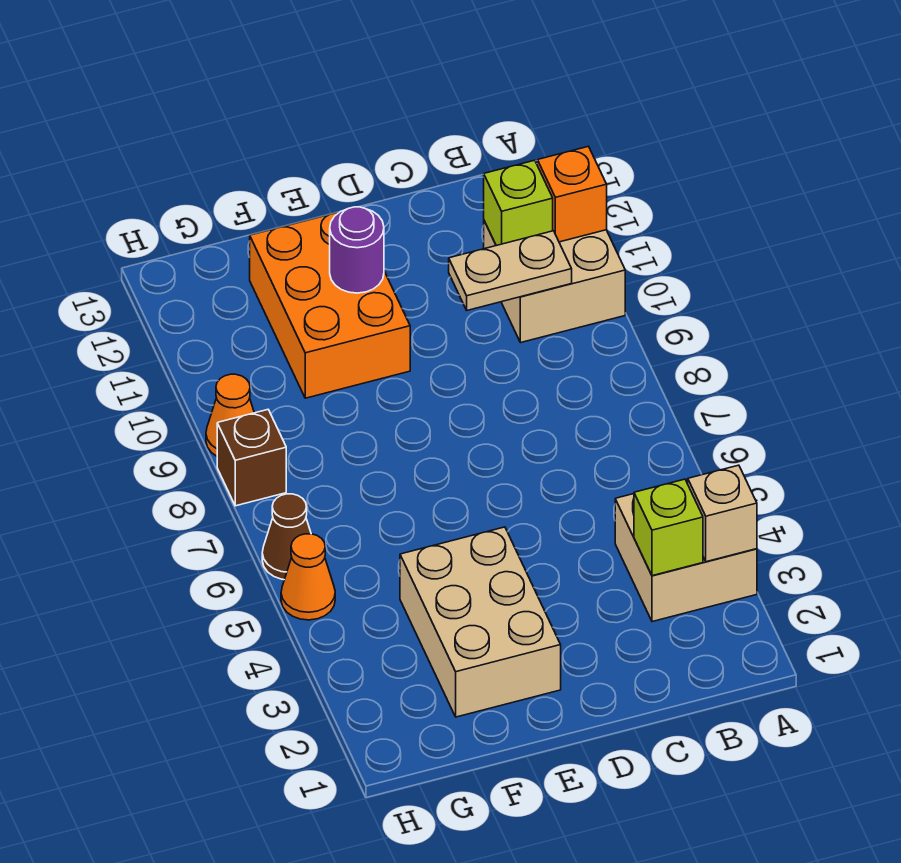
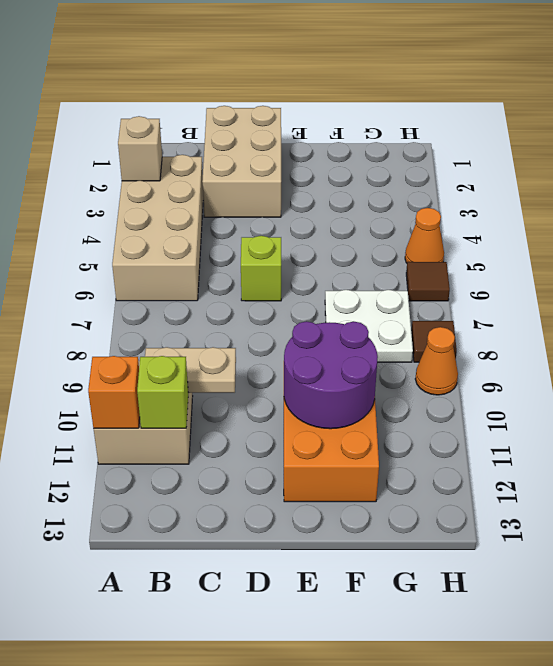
tan brick A3:B4 level 1 -> tan brick A3:B6 level 1
lime brick B3 level 2 -> lime brick D6 level 1
tan brick E2:F4 level 1 -> tan brick C1:D3 level 1
purple round brick E11 level 2 -> purple round brick E10:F11 level 2
none -> white plate F7:G8 level 1
brown cone H6 level 1 -> brown tile H6 level 1
brown brick H8 level 1 -> brown tile H8 level 1

